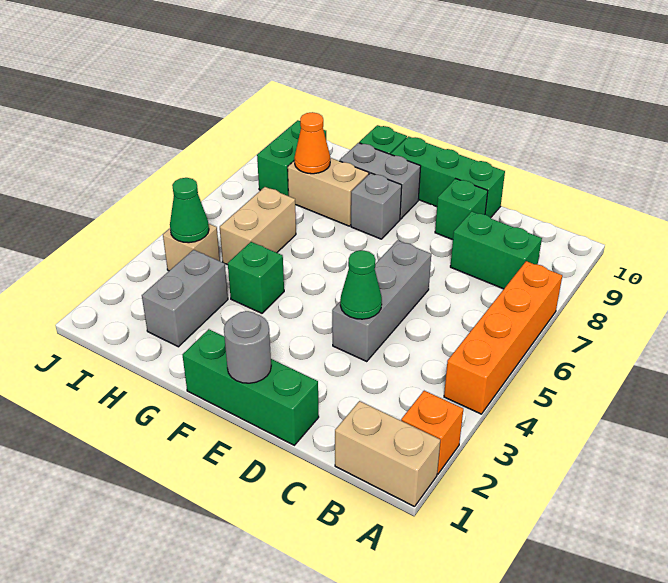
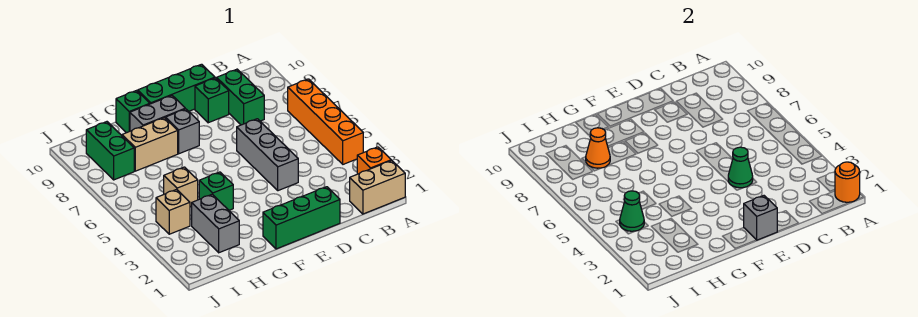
none -> orange round brick A1 level 2
green brick B8:C8 level 1 -> green brick C8:C9 level 1
grey round brick E1 level 2 -> grey brick E1 level 2
tan brick H5:H6 level 1 -> tan brick H5 level 1

